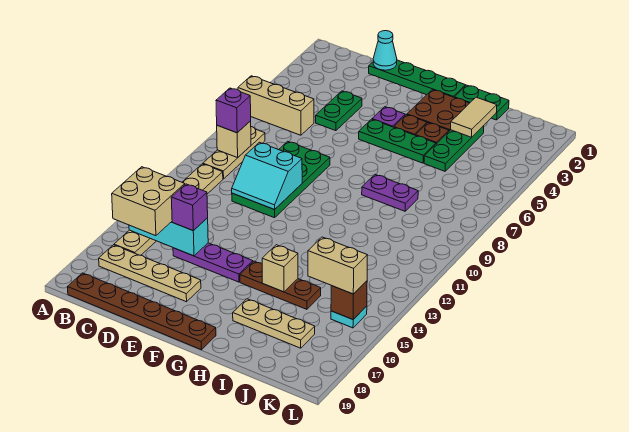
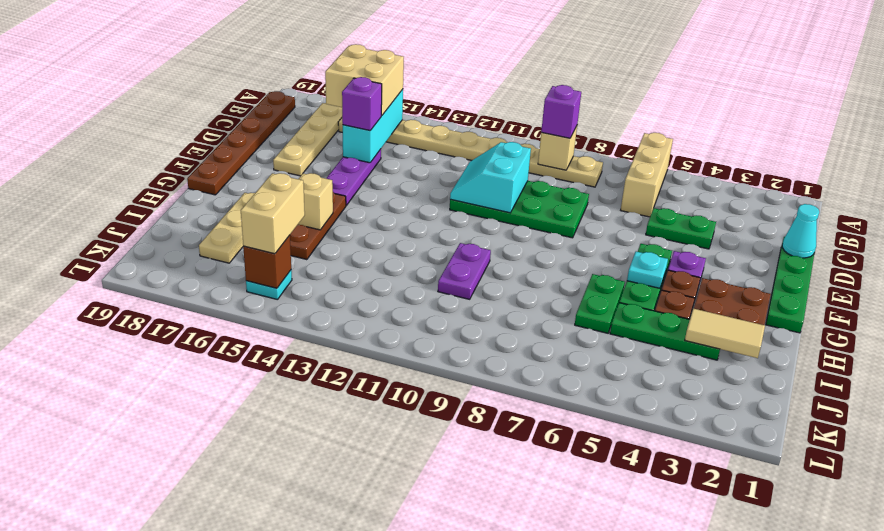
none -> cyan plate G5 level 2
green plate H1:I1 level 1 -> green plate H6:I6 level 1
purple plate H8:I8 level 1 -> purple plate H10:I10 level 1

